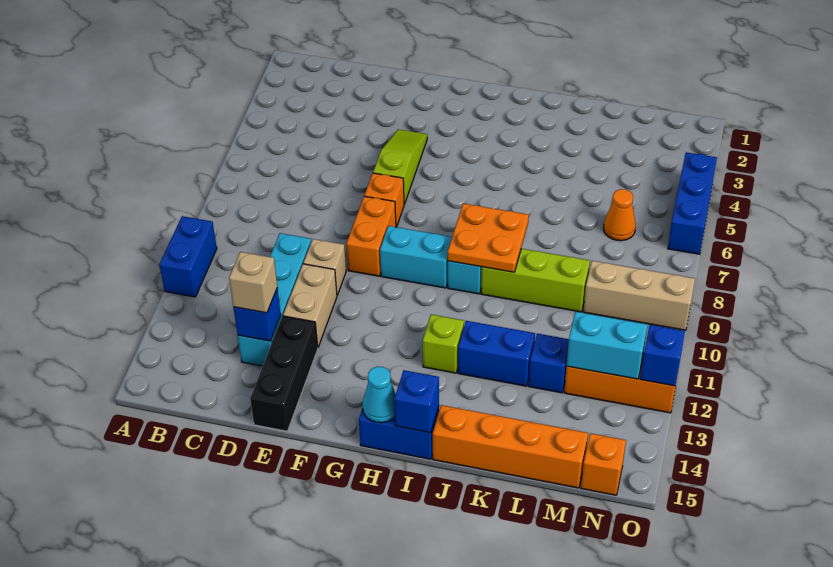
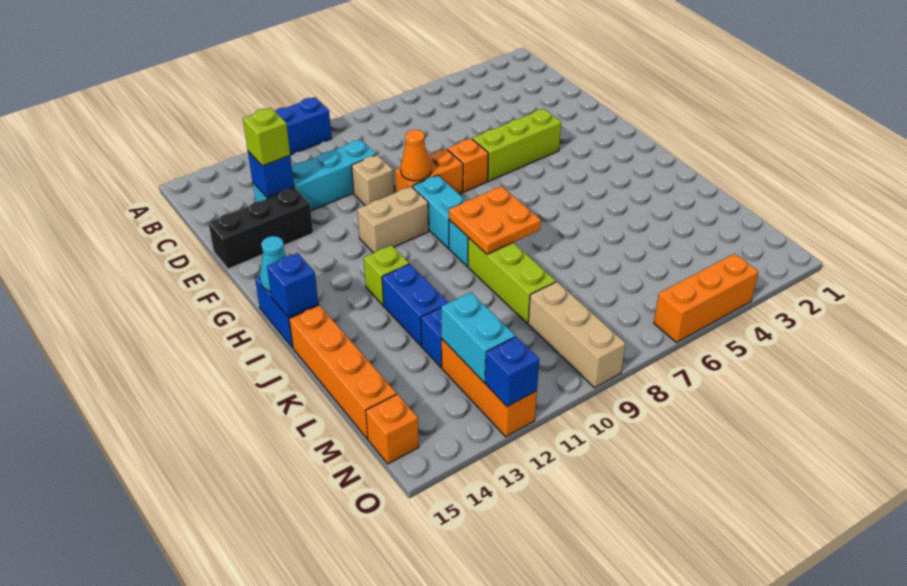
tan brick D13 level 3 -> lime brick D13 level 3
tan brick E11:E12 level 1 -> tan brick G10:G11 level 1
lime slope F4:F6 level 1 top 6 -> lime brick F4:F6 level 1
orange cone M6 level 1 -> orange cone F9 level 2
blue brick O4:O6 level 1 -> orange brick O4:O6 level 1

